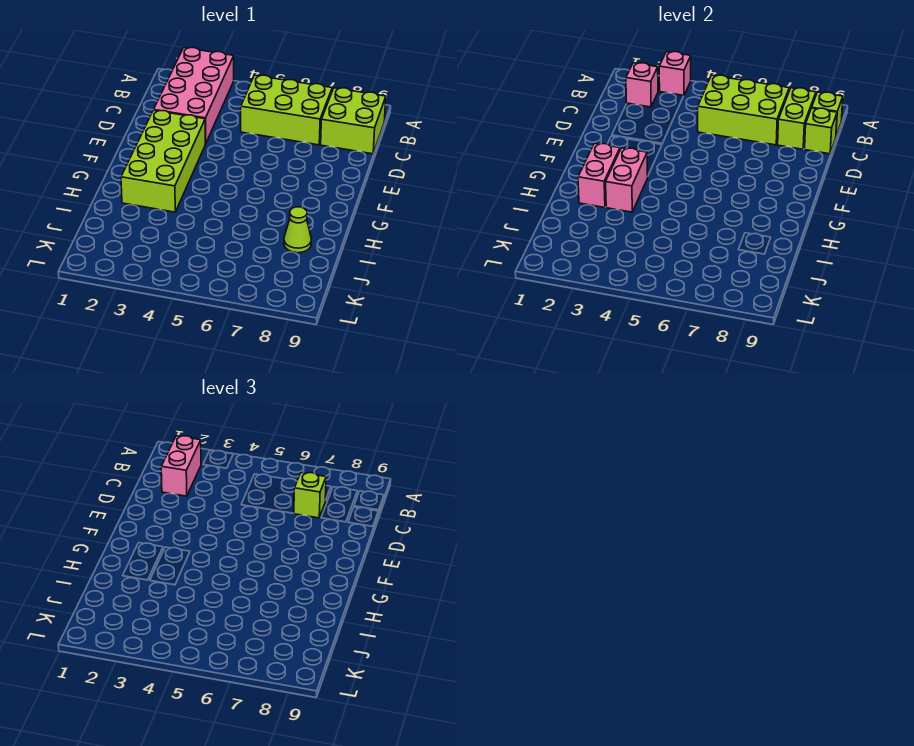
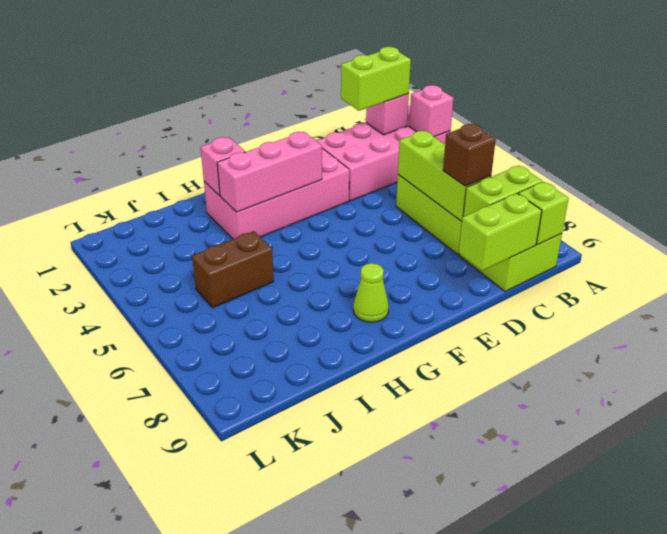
pink brick B2:C2 level 3 -> lime brick B2:C2 level 3
lime brick B5:C7 level 2 -> lime brick C5:C7 level 2
lime brick C7 level 3 -> brown brick C7 level 3
lime brick C9 level 2 -> lime brick C9:D9 level 2
lime brick E2:H3 level 1 -> pink brick E2:H3 level 1
pink brick G2:H2 level 2 -> pink brick H2 level 2
pink brick G3:H3 level 2 -> pink brick F3:H3 level 2
none -> brown brick I5:J5 level 1
lime cone I8 level 1 -> lime cone G8 level 1

